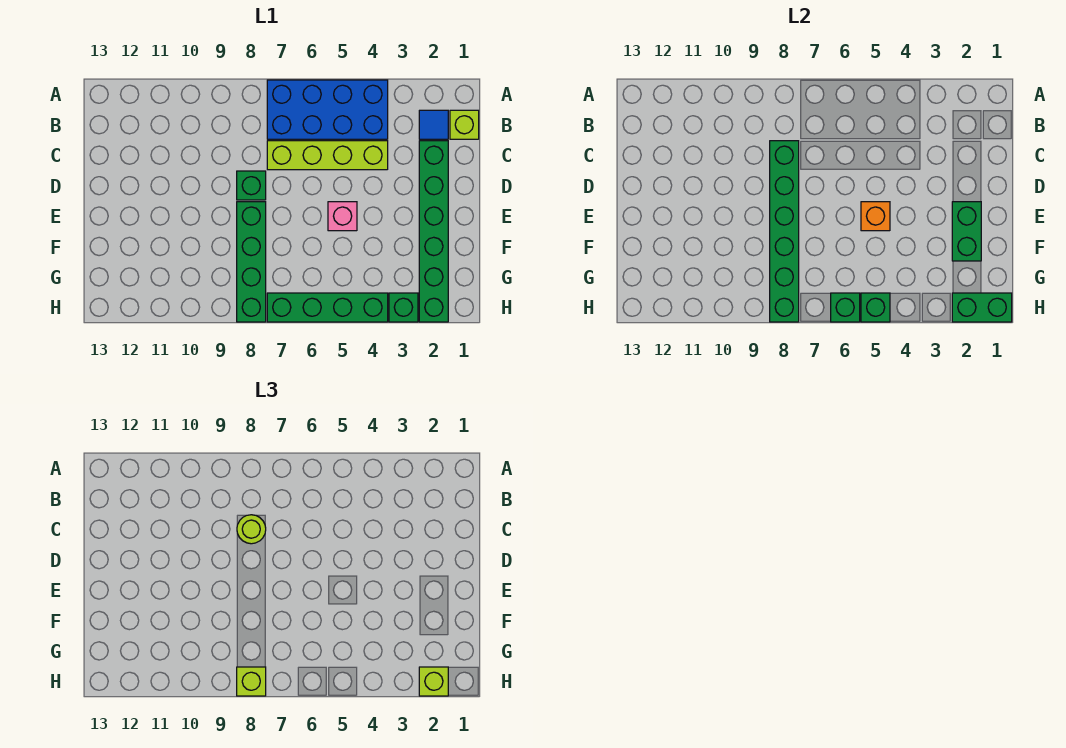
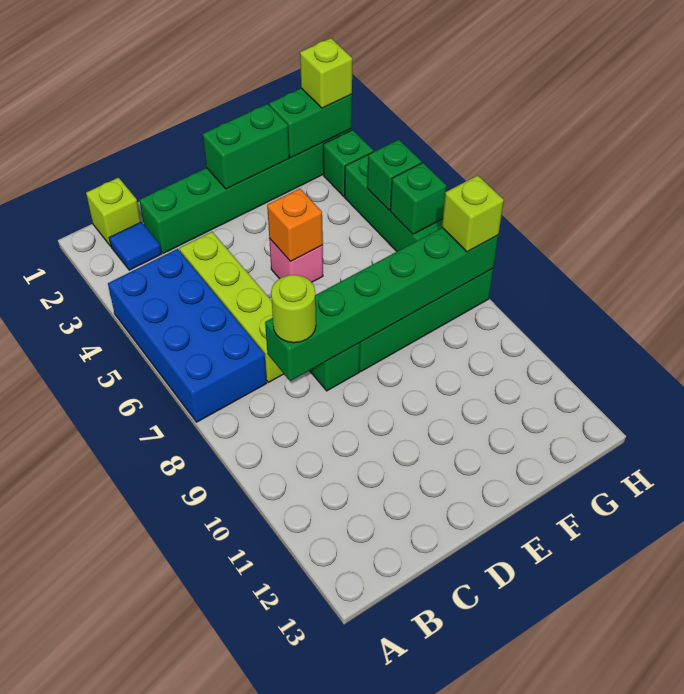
green brick H1:H2 level 2 -> green brick G2:H2 level 2

